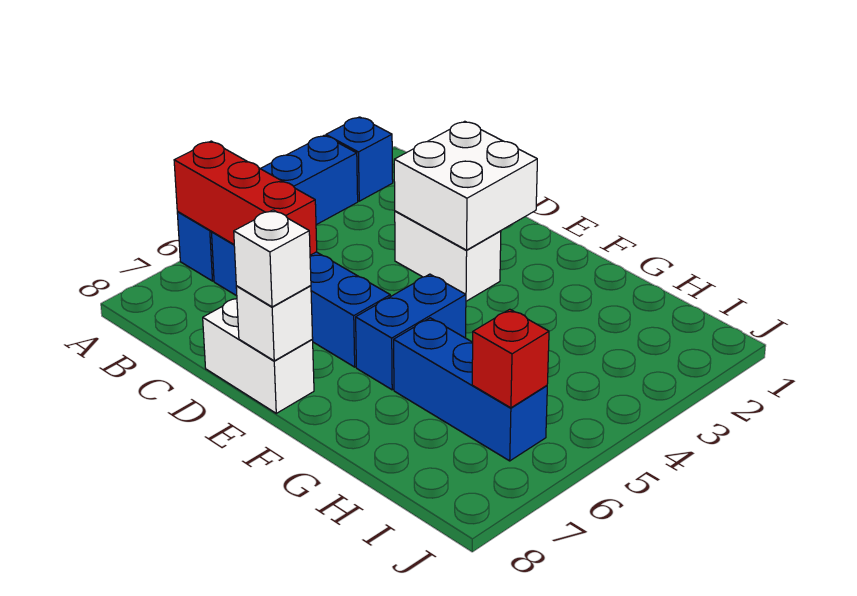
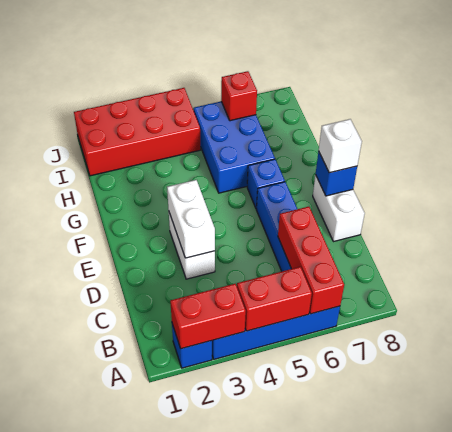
none -> red brick A2:A3 level 2
none -> red brick A4:A5 level 2
white brick D2:E3 level 2 -> white brick D3:E3 level 2
white brick E8 level 2 -> blue brick E8 level 2
blue brick F5:F6 level 1 -> blue brick F6 level 1
blue brick G6:I6 level 1 -> blue brick G5:I6 level 1
none -> red brick I1:J4 level 1

